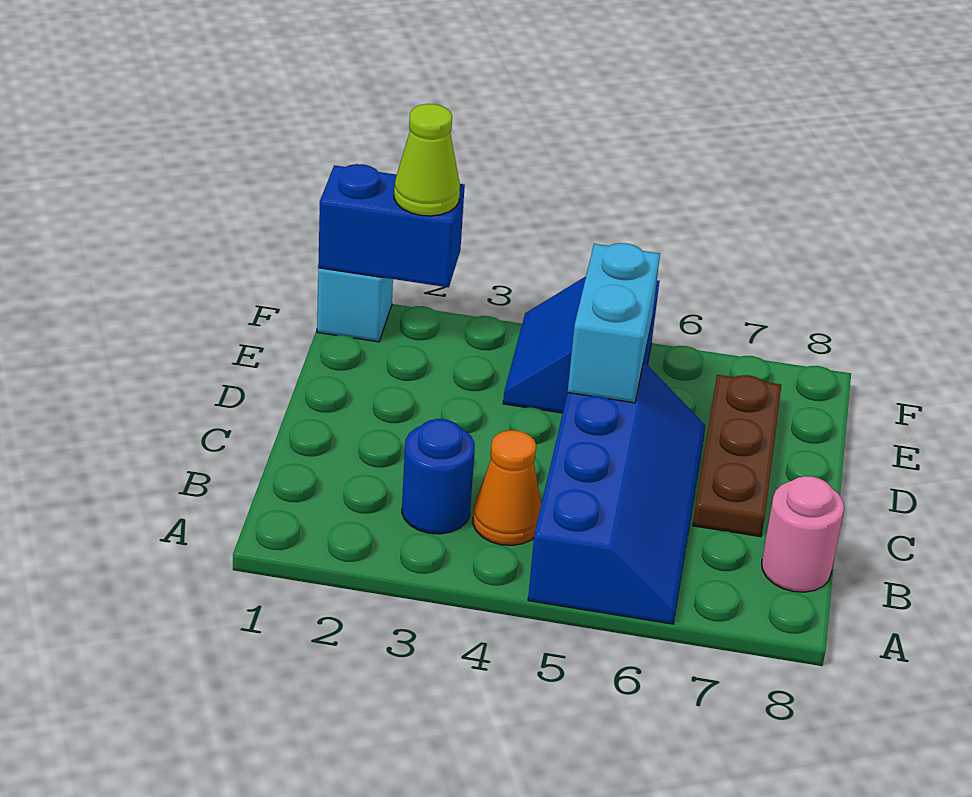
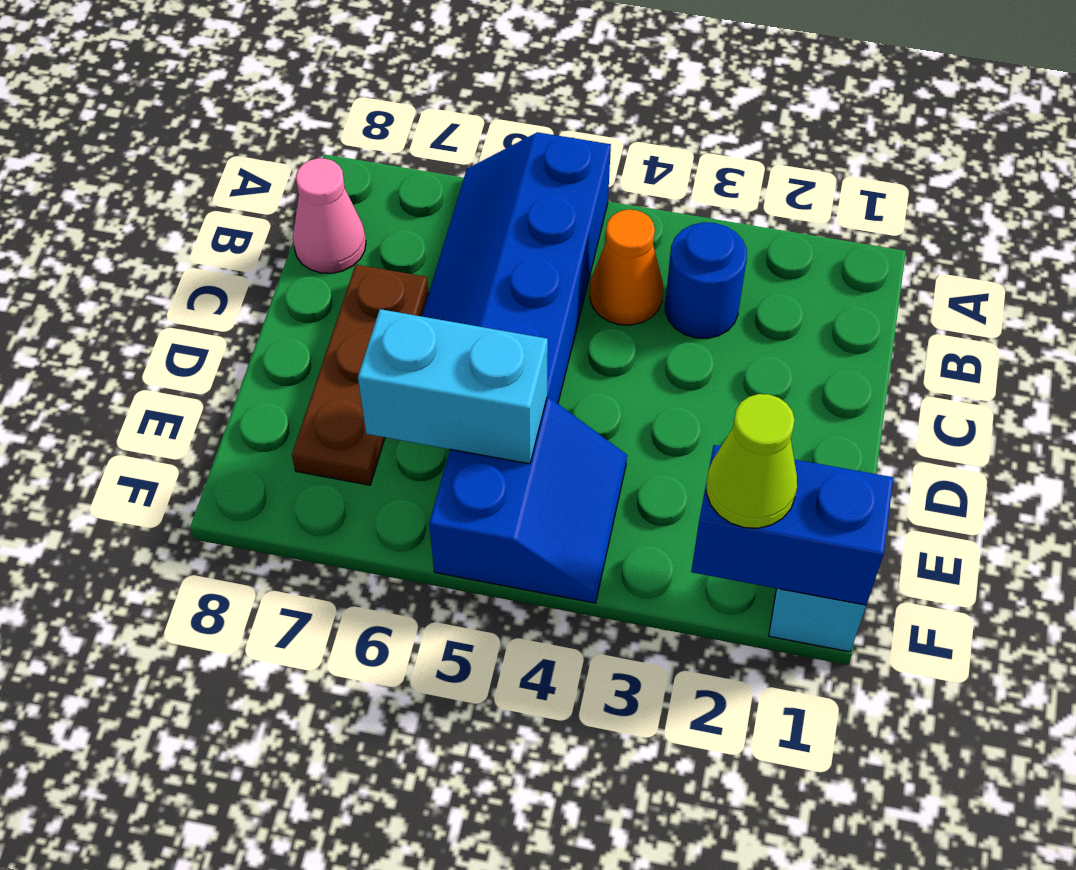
pink round brick B8 level 1 -> pink cone B8 level 1
cyan brick D5:E5 level 2 -> cyan brick E5:E6 level 2

